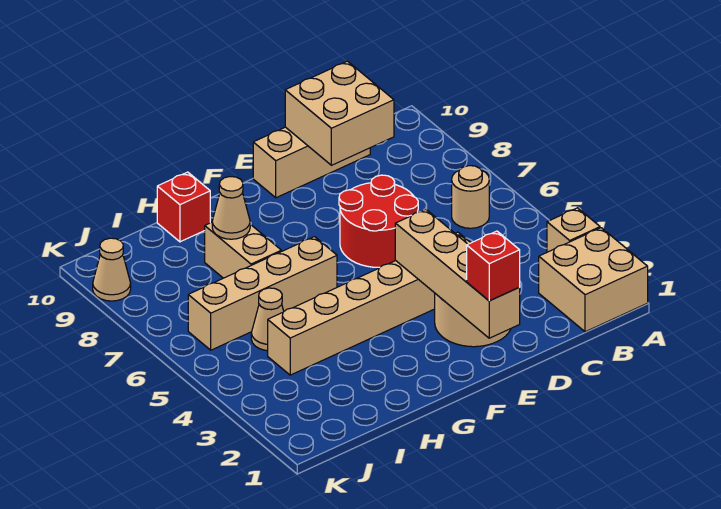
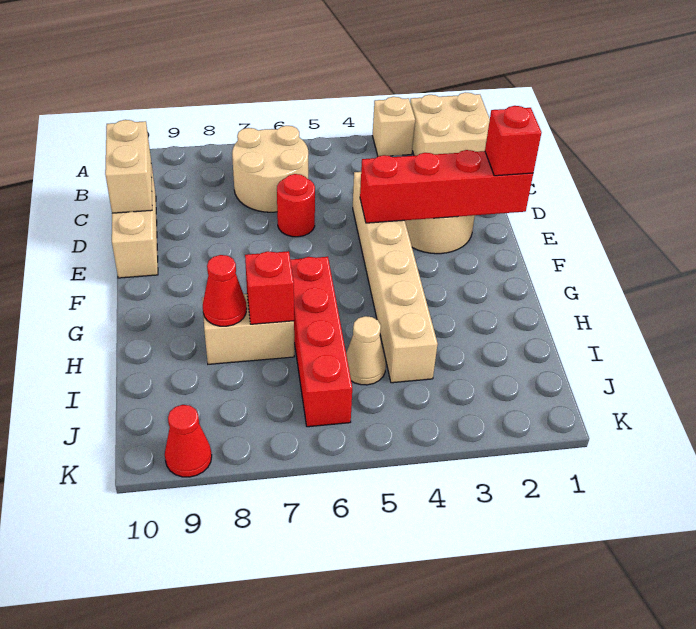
tan round brick B6 level 1 -> tan round brick B6:C7 level 1
tan brick C9:D10 level 2 -> tan brick C10:D10 level 2
red round brick D6:E7 level 1 -> red round brick D6 level 1
tan brick E1:E4 level 2 -> red brick E1:E4 level 2
tan brick G6:J6 level 1 -> red brick G6:J6 level 1
tan cone H8 level 2 -> red cone H8 level 2
red brick H10 level 1 -> red brick H7 level 2
tan cone K9 level 1 -> red cone K9 level 1

